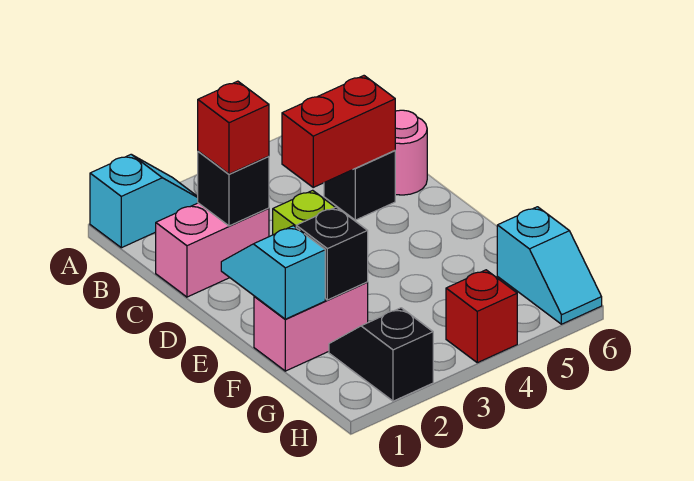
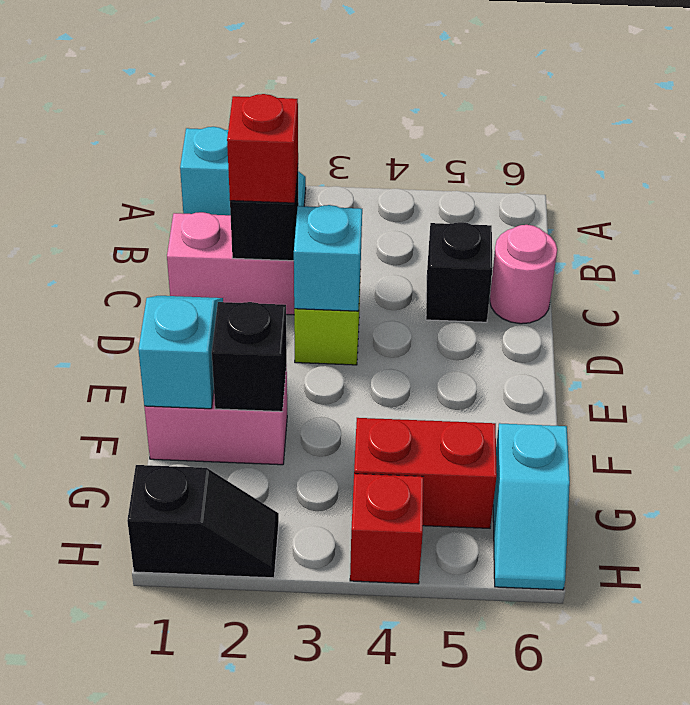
red brick C4:C5 level 2 -> red brick G4:G5 level 1
none -> cyan brick D3 level 2
black slope G2:H2 level 1 top H -> black slope H1:H2 level 1 top 1

